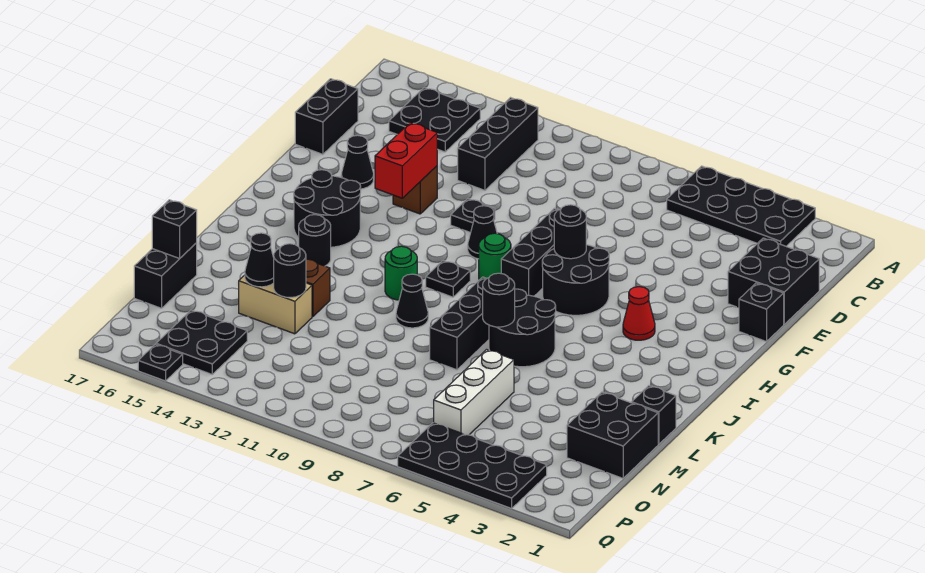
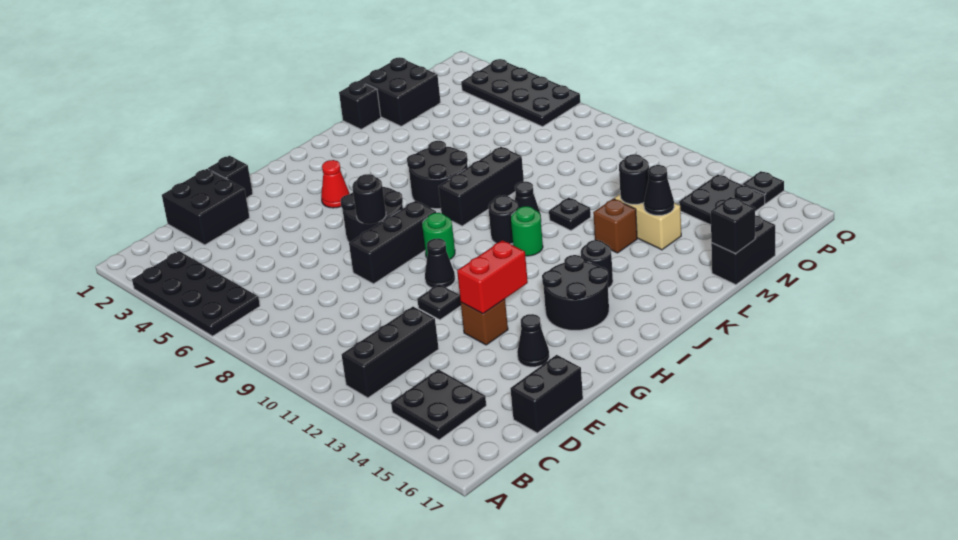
black plate I10 level 1 -> black plate L11 level 1
black round brick K7 level 2 -> black round brick J10 level 1
white brick M6:O6 level 1 -> none

